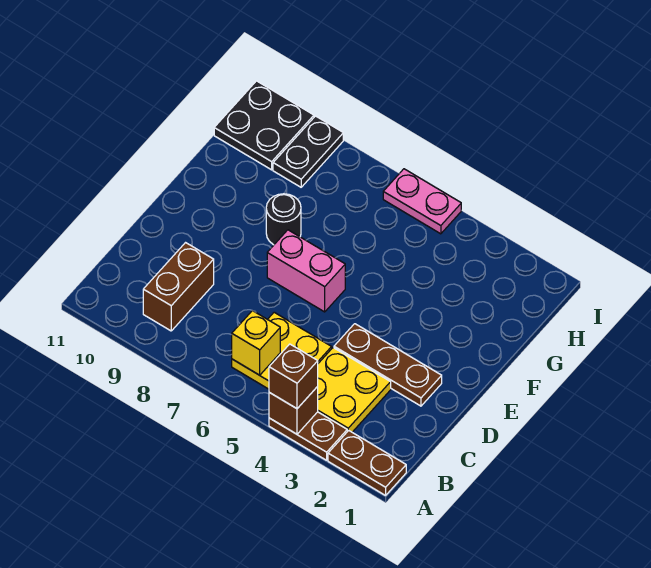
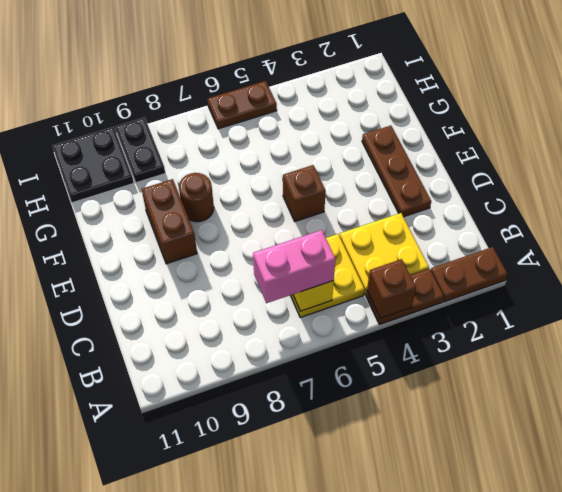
brown brick A4 level 3 -> brown brick E5 level 1
brown brick B9:C9 level 1 -> brown brick E9:F9 level 1
brown plate D2:D4 level 1 -> brown plate D2:F2 level 1
pink brick E6:E7 level 1 -> pink brick B6:B7 level 3
black round brick F8 level 1 -> brown round brick F8 level 1
pink plate I5:I6 level 1 -> brown plate I5:I6 level 1

